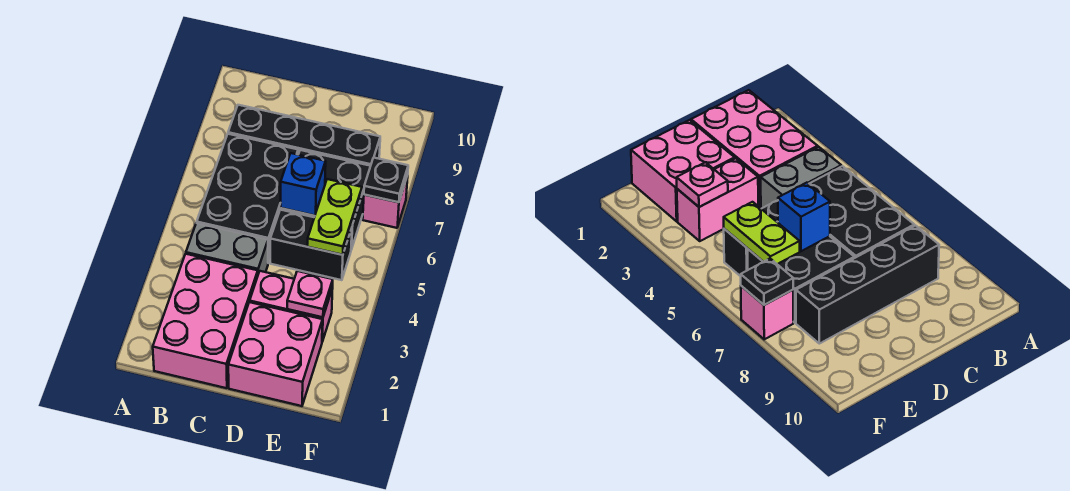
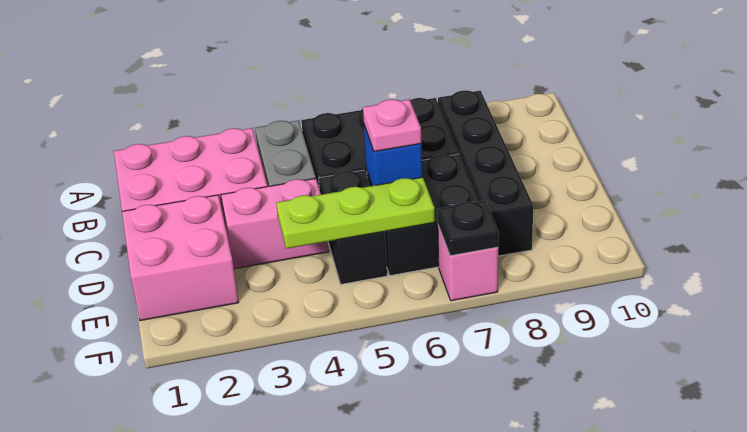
pink brick D3:E3 level 1 -> pink brick D3:D4 level 1
pink plate E3 level 2 -> pink plate D6 level 3
lime plate E5:E6 level 2 -> lime plate E4:E6 level 2

